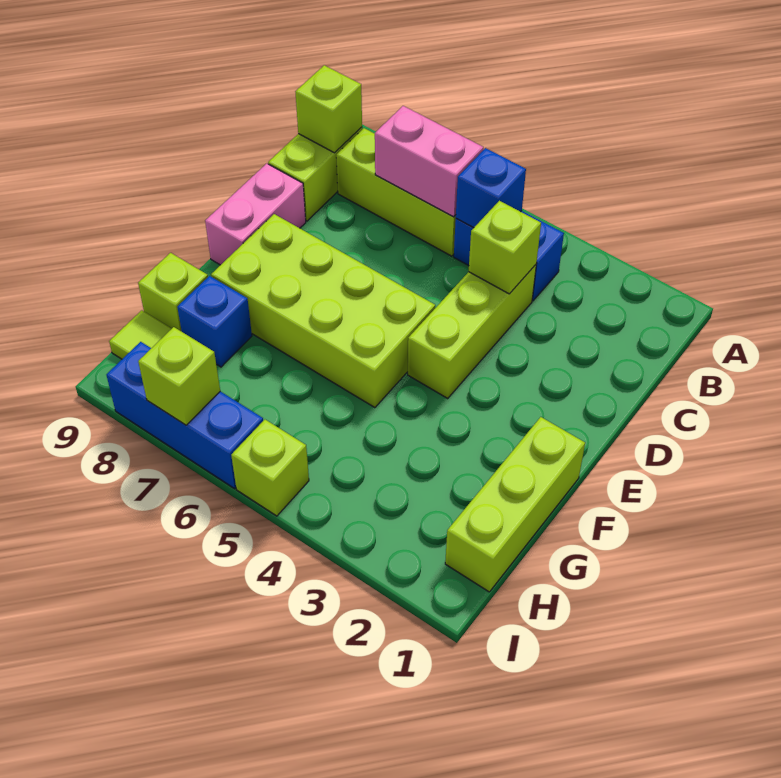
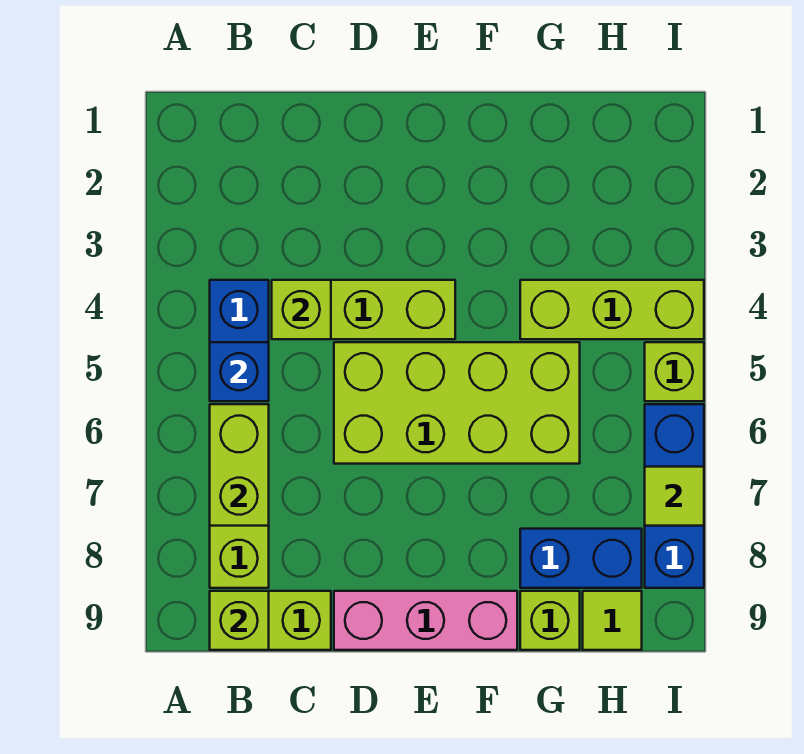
pink brick B6:B7 level 2 -> lime brick B6:B7 level 2
pink brick D9:E9 level 1 -> pink brick D9:F9 level 1
lime brick E5:F8 level 1 -> lime brick D5:G6 level 1
lime brick F1:H1 level 1 -> lime brick G4:I4 level 1
blue brick G8 level 1 -> blue brick G8:H8 level 1
lime brick I7 level 2 -> lime tile I7 level 2

